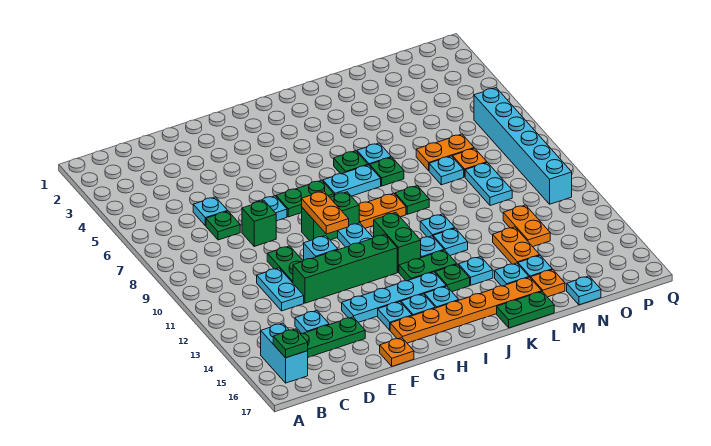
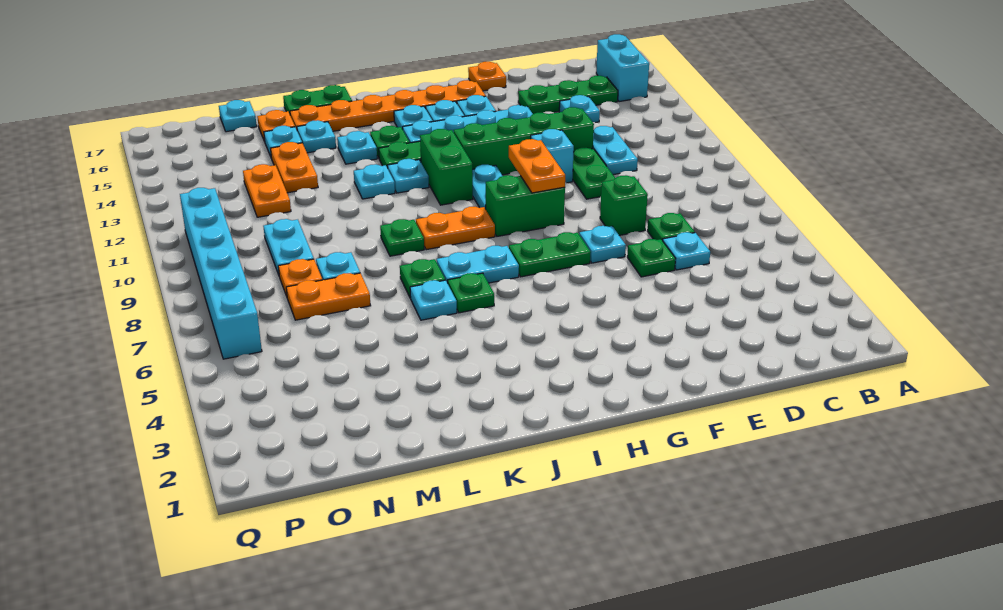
green plate B16 level 2 -> green plate E6 level 1
cyan plate K11 level 1 -> none

